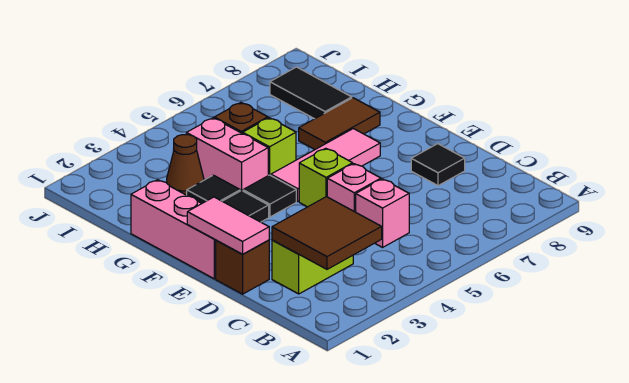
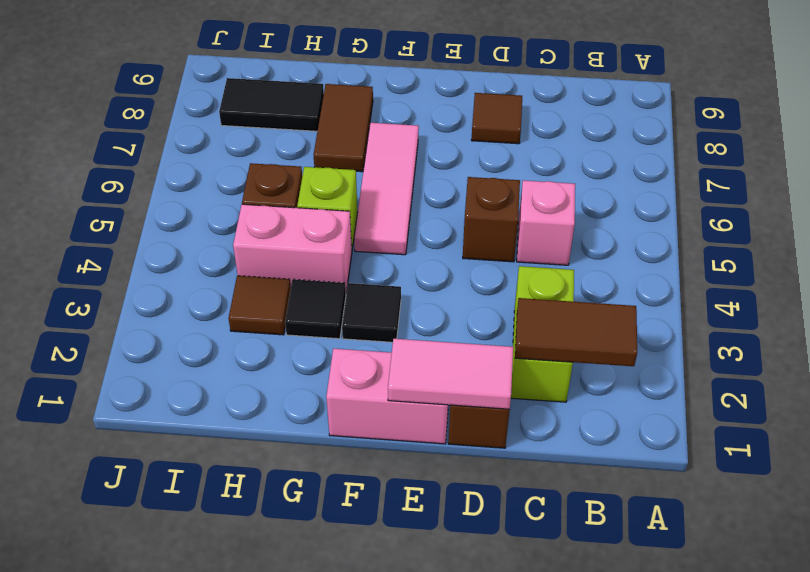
brown tile B2:C3 level 2 -> brown tile B2:C2 level 2
pink brick D5 level 1 -> brown brick D5 level 1
black tile D8 level 1 -> brown tile D8 level 1
pink brick E1:G1 level 1 -> pink brick E1:F1 level 1
lime brick E5 level 1 -> none
black tile F4 level 1 -> none
brown cone H3 level 1 -> brown tile H3 level 1

